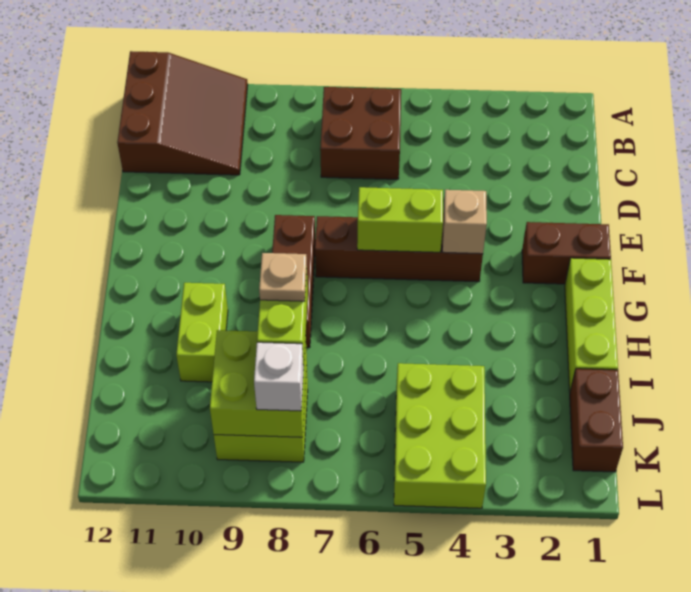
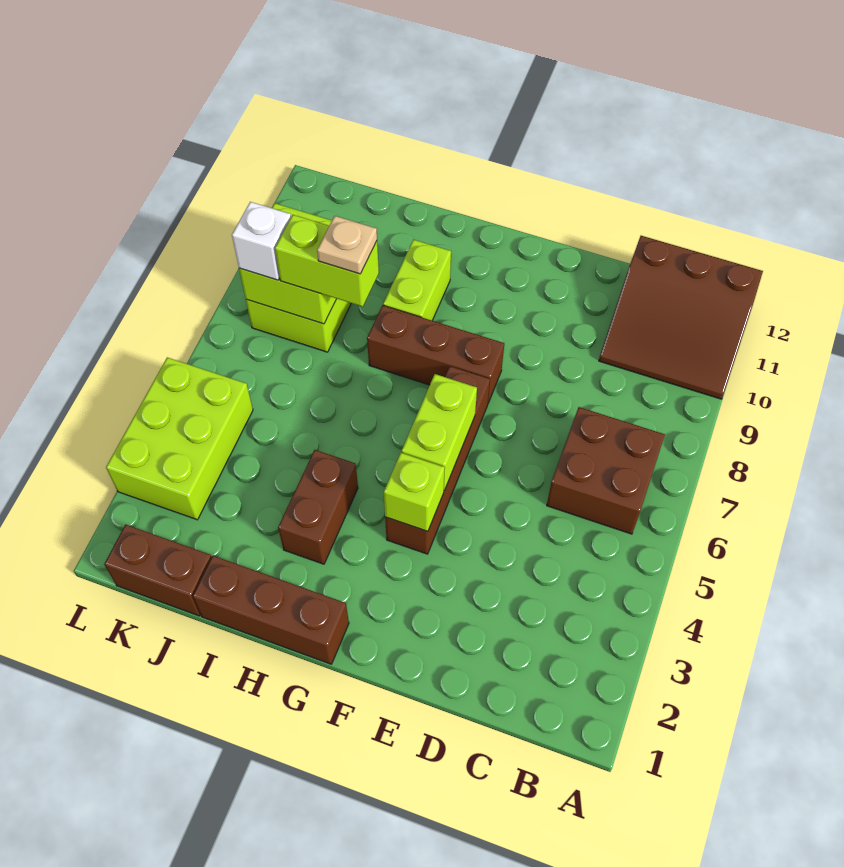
brown brick F1:F2 level 1 -> brown brick H3:H4 level 1
tan brick F4 level 2 -> lime brick F4 level 2
lime brick G1:I1 level 1 -> brown brick G1:I1 level 1
lime brick H10:I10 level 1 -> lime brick H9:H10 level 1
lime brick J4:L5 level 1 -> lime brick K3:L5 level 1

